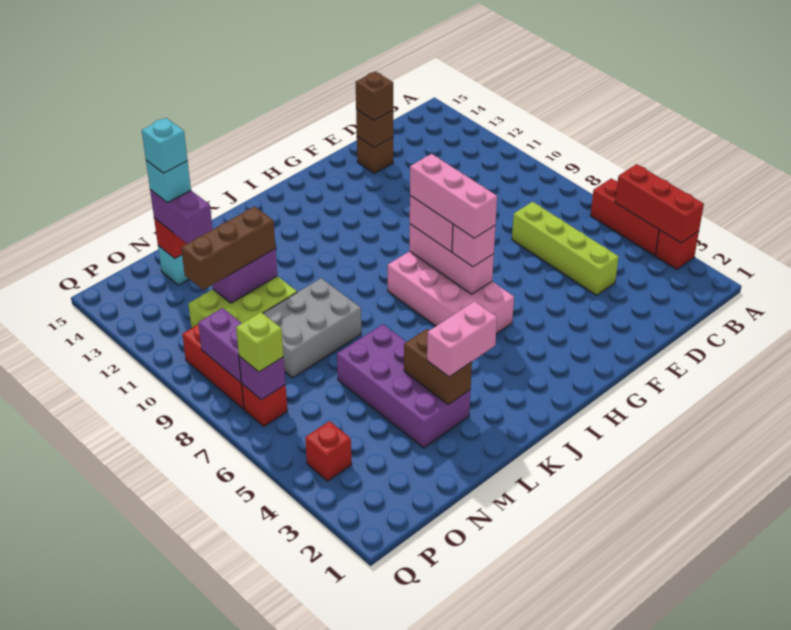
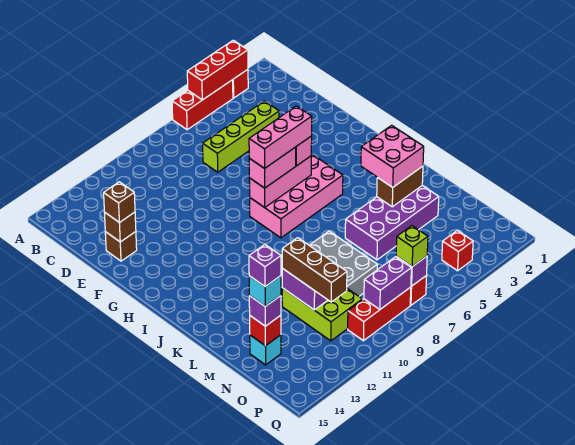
pink brick K3:L3 level 3 -> pink brick K3:L4 level 3
purple brick N13:N14 level 3 -> purple brick N14 level 3
cyan brick N14 level 5 -> purple brick N14 level 5

